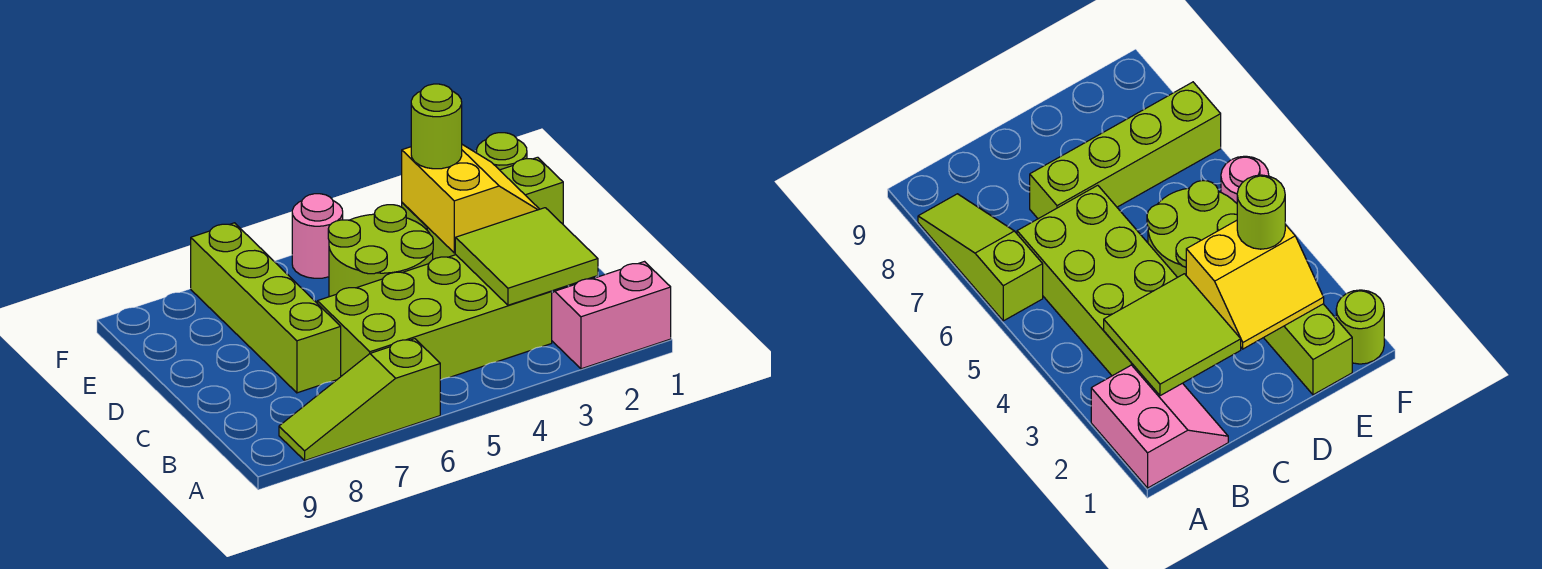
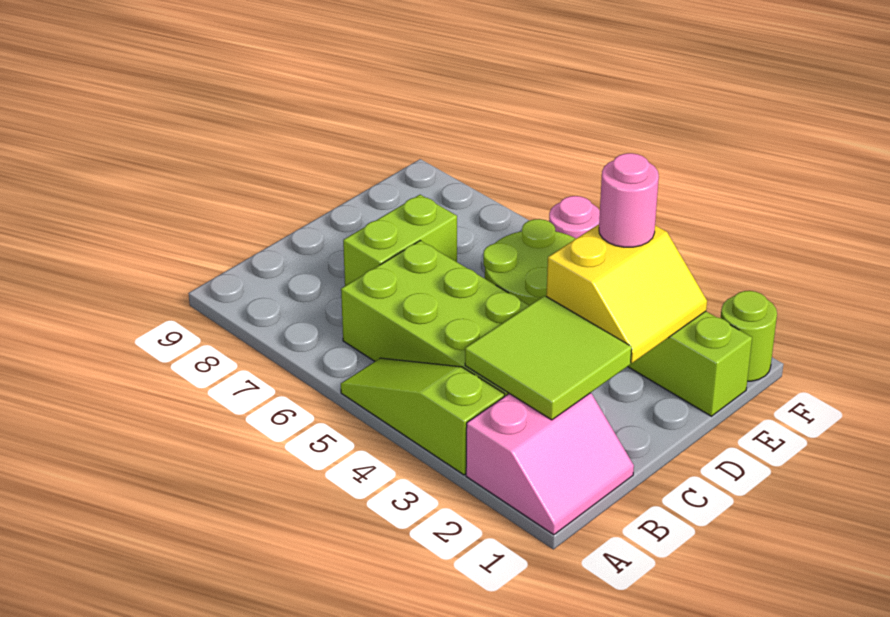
pink slope A1:B2 level 1 top A -> pink slope A1:B2 level 1 top 2
lime slope A6:A8 level 1 top 6 -> lime slope A3:A5 level 1 top 3
lime brick C7:F7 level 1 -> lime brick C7:D7 level 1
lime round brick E3 level 3 -> pink round brick E3 level 3

